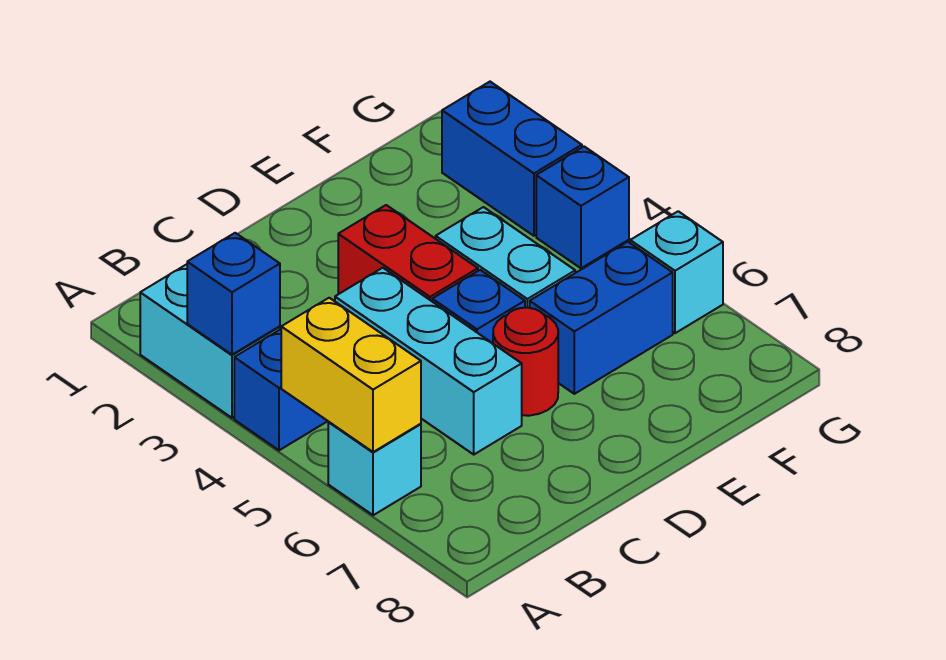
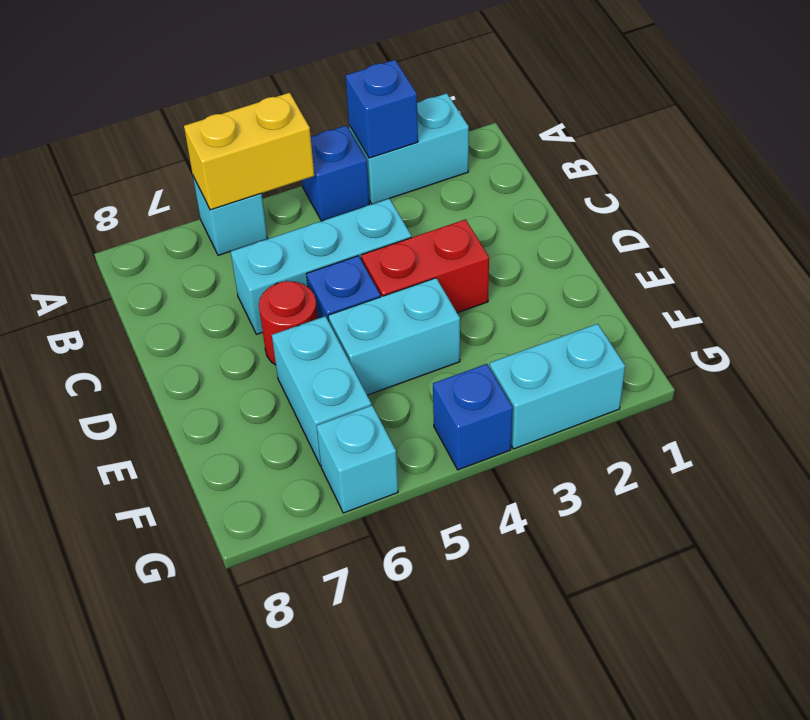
blue brick E6:F6 level 1 -> cyan brick E6:F6 level 1
blue brick G2:G3 level 1 -> cyan brick G2:G3 level 1

